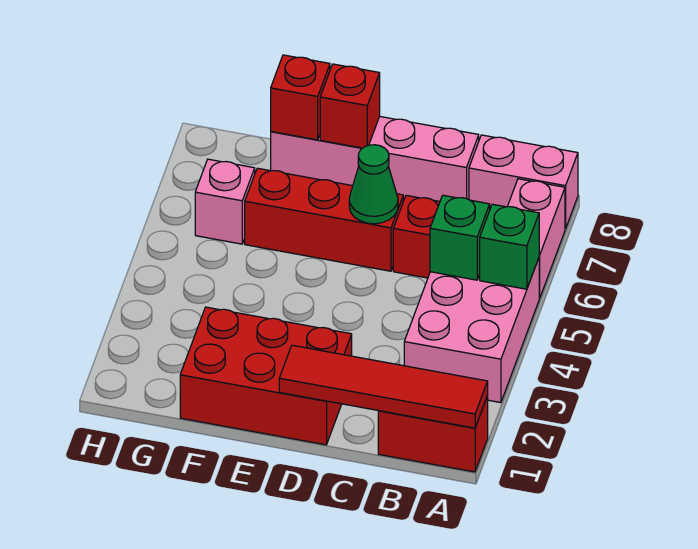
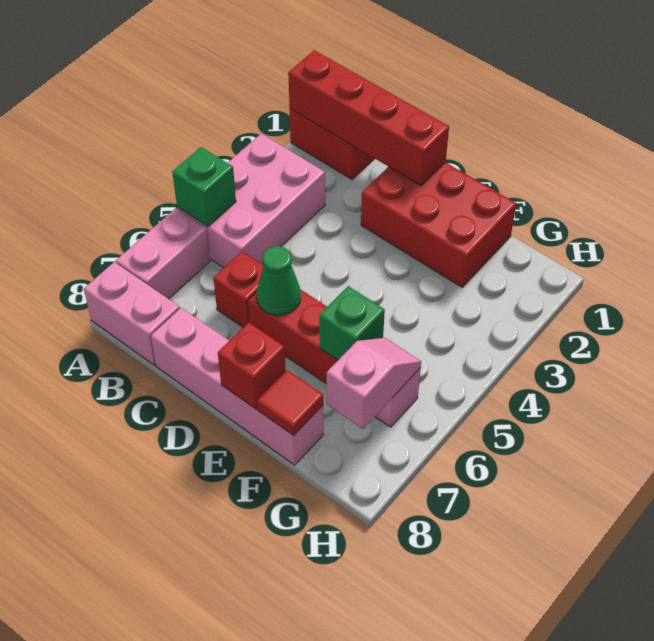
red tile A1:D1 level 2 -> red brick A1:D1 level 2
green brick B5 level 2 -> green brick F6 level 2
red brick F8 level 2 -> red tile F8 level 2
none -> pink slope G6:G7 level 2 top 7

